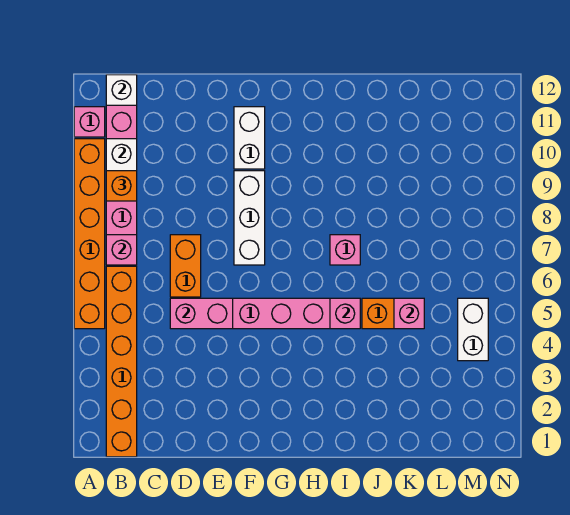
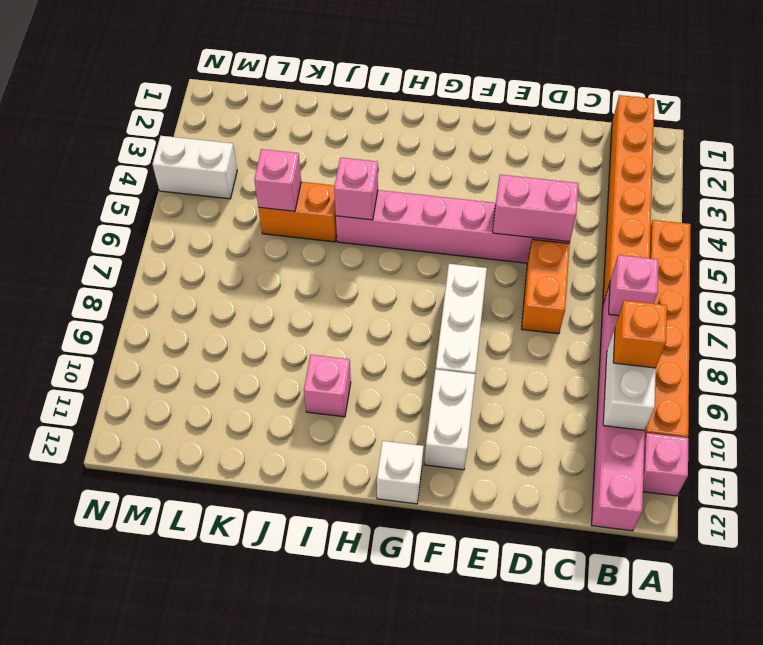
white brick B12 level 2 -> white brick G12 level 1
pink brick I7 level 1 -> pink brick I10 level 1
white brick M4:M5 level 1 -> white brick M4:N4 level 1

